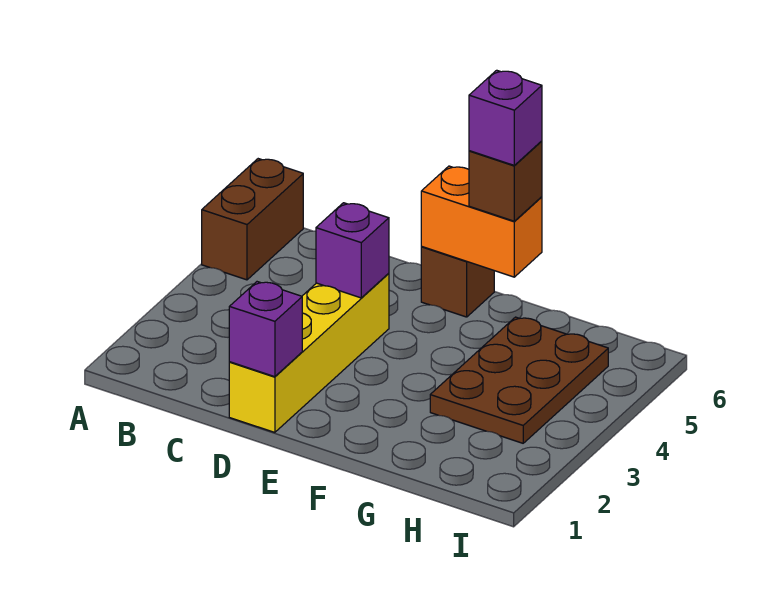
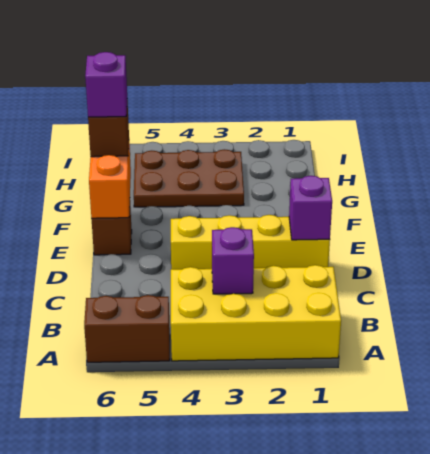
none -> yellow brick A1:B4 level 1
purple brick D4 level 2 -> purple brick B3 level 2

